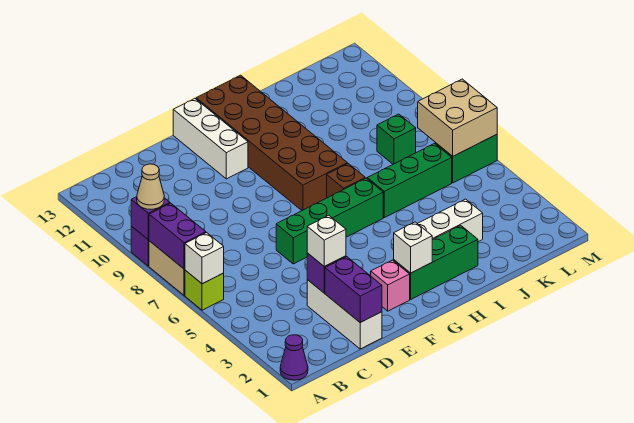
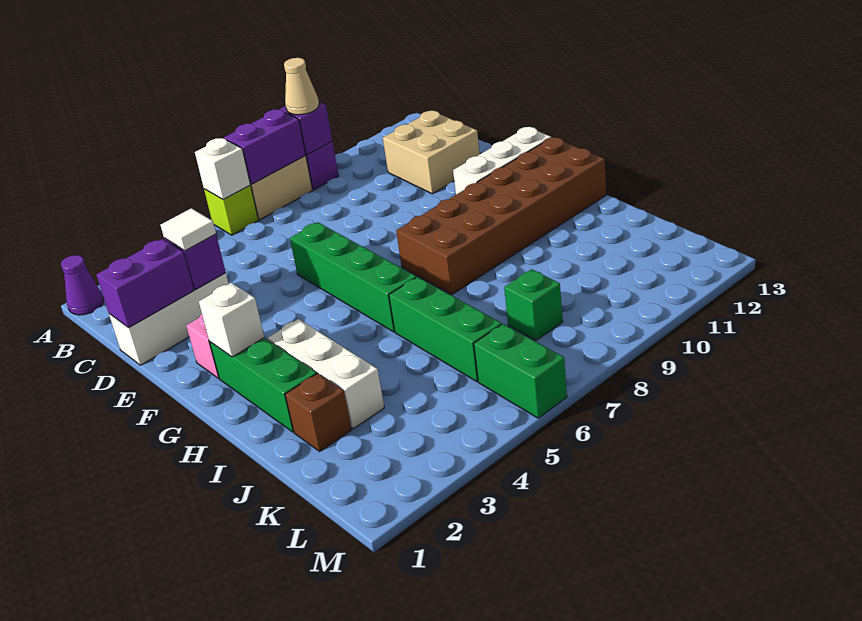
white brick D3 level 3 -> white tile D3 level 3
brown brick H7 level 1 -> brown brick J2 level 1
tan brick L6:M7 level 2 -> tan brick C11:D12 level 1

